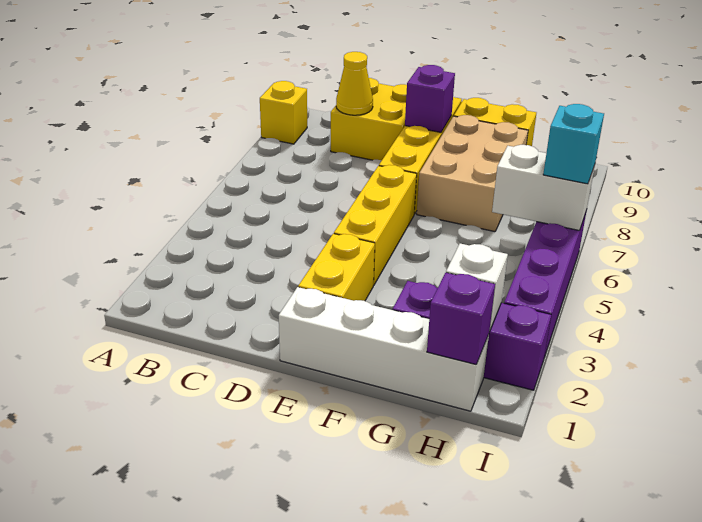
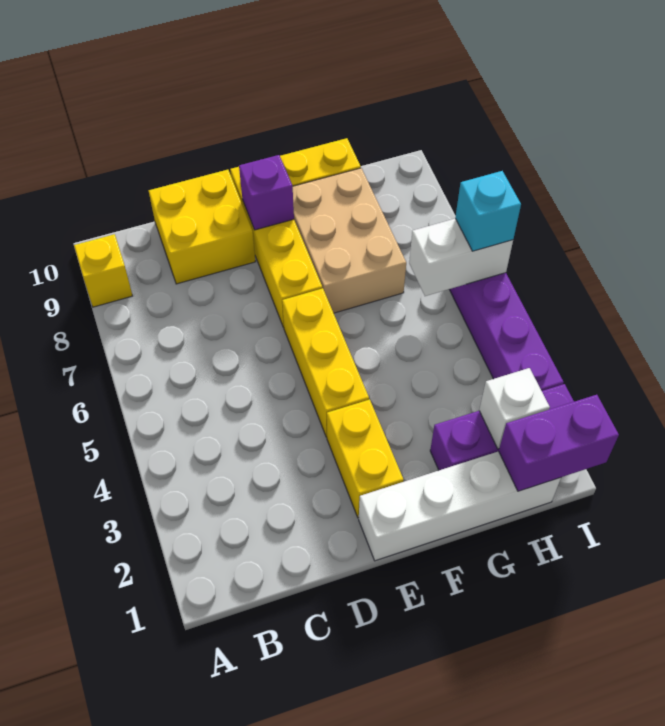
yellow cone C9 level 2 -> none
purple brick H1 level 2 -> purple brick H1:I1 level 2

